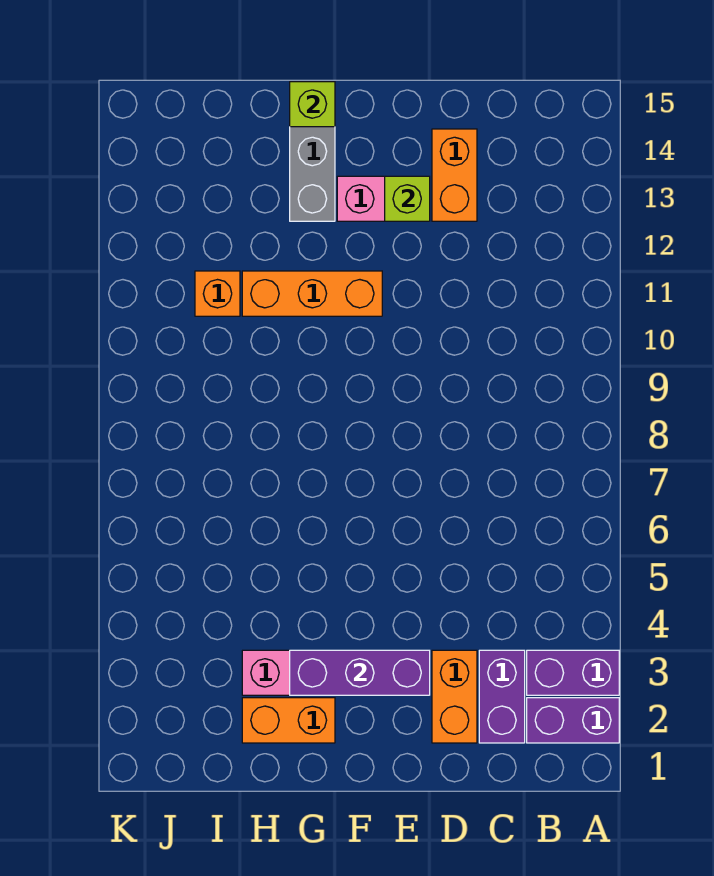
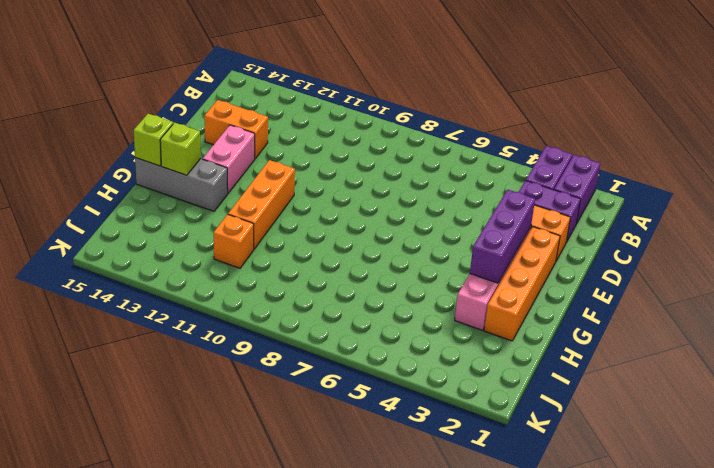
lime brick E13 level 2 -> lime brick G14 level 2
orange brick G2:H2 level 1 -> orange brick E2:H2 level 1

